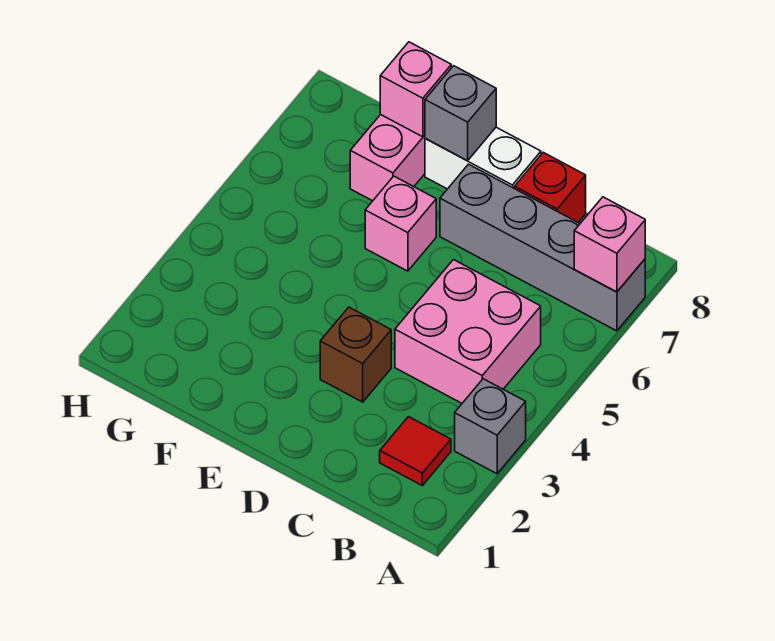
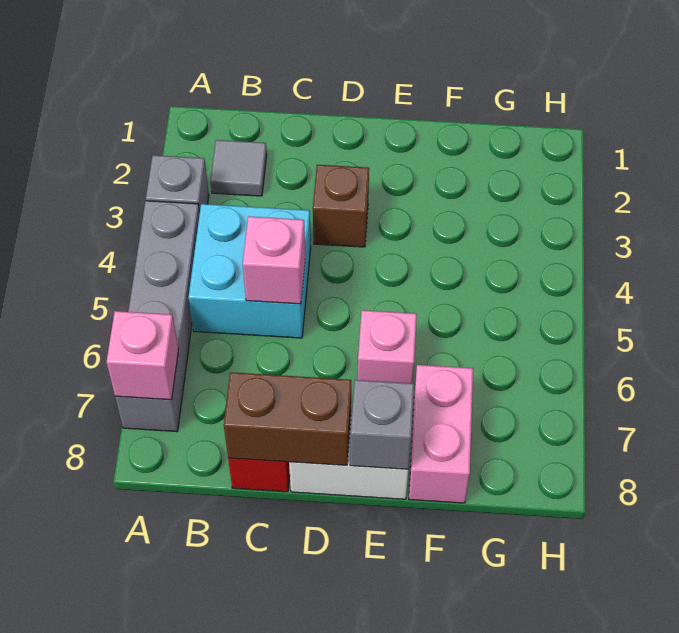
grey brick A7:D7 level 1 -> grey brick A4:A7 level 1
red tile B2 level 1 -> grey tile B2 level 1
pink brick B4:C5 level 1 -> cyan brick B4:C5 level 1
none -> brown brick C8:D8 level 2
pink brick F8 level 2 -> pink brick C5 level 2

